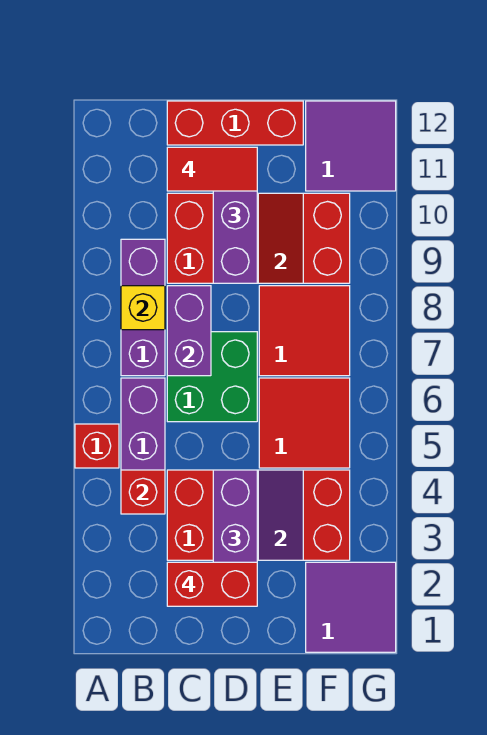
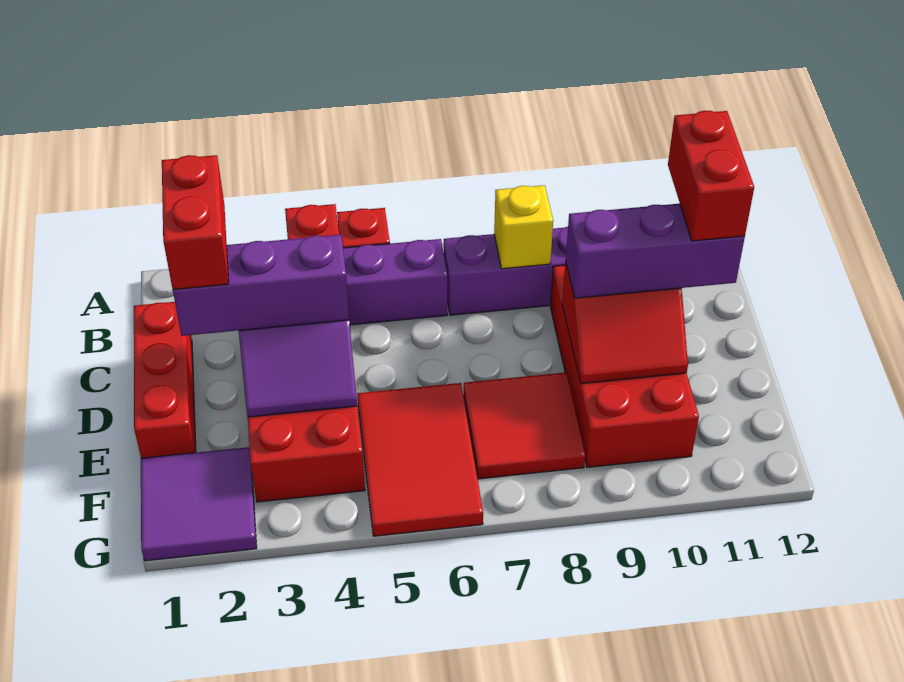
green brick C6:D7 level 1 -> none
purple brick C7:C8 level 2 -> none
red tile C11:D11 level 4 -> red brick C11:D11 level 4
red brick C12:E12 level 1 -> red brick C1:E1 level 1
red tile E5:F6 level 1 -> red tile E5:G6 level 1
purple tile F11:G12 level 1 -> none

